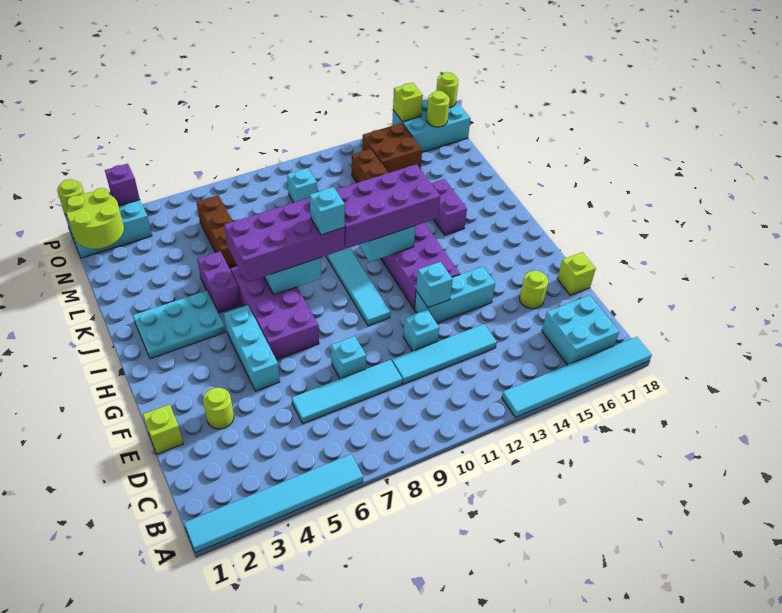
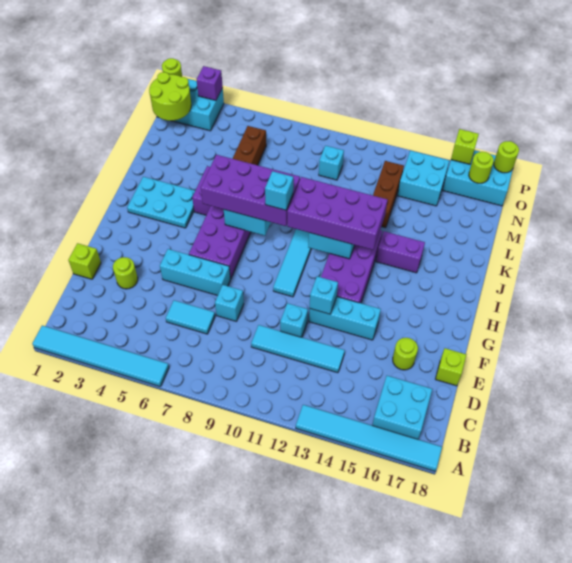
cyan tile D6:D9 level 1 -> cyan tile D6:D7 level 1
cyan brick F5:H5 level 1 -> cyan brick F5:F7 level 1
purple brick J15:K15 level 1 -> purple brick J14:J15 level 1
brown brick N14:O15 level 1 -> cyan brick N14:O15 level 1

